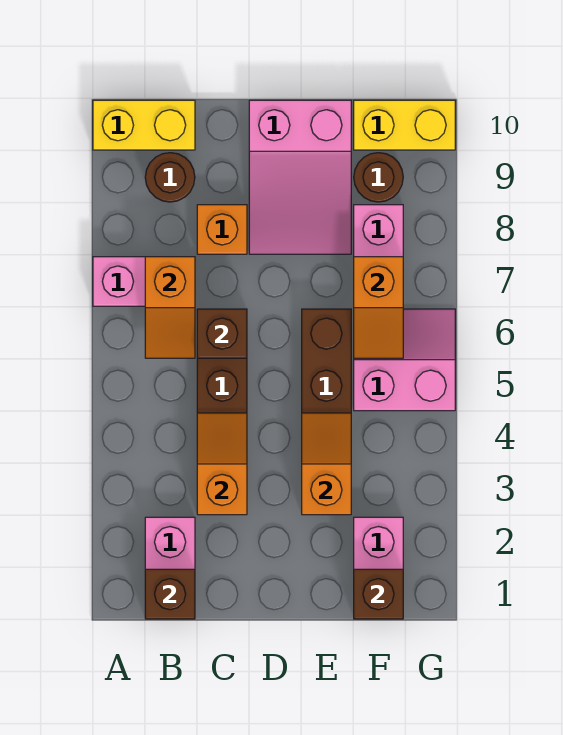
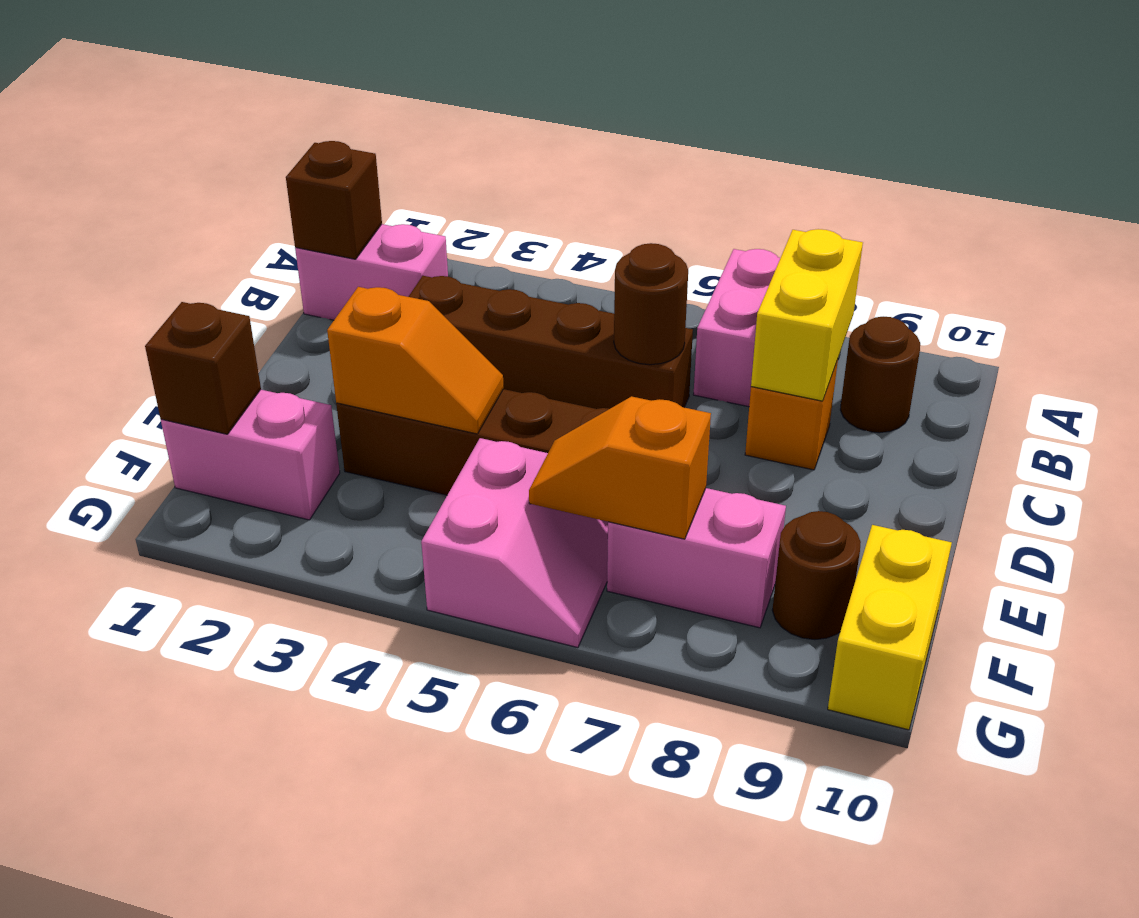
yellow brick A10:B10 level 1 -> yellow brick B8:C8 level 2
orange slope B6:B7 level 2 top 7 -> none
orange slope C3:C4 level 2 top 3 -> none
brown brick C6 level 2 -> brown round brick C6 level 2
pink slope D8:E10 level 1 top 10 -> none

